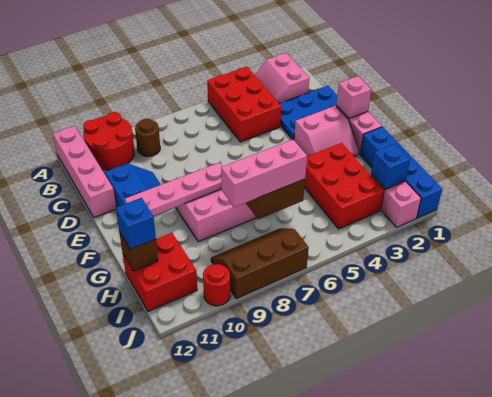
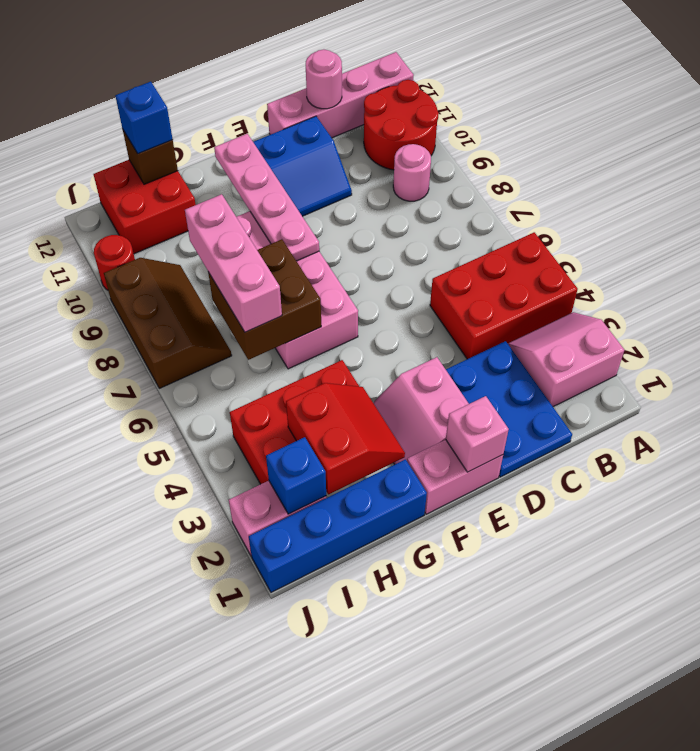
brown round brick B9 level 1 -> pink round brick B9 level 1
none -> pink round brick C12 level 2
none -> red slope G2:H3 level 2 top H

